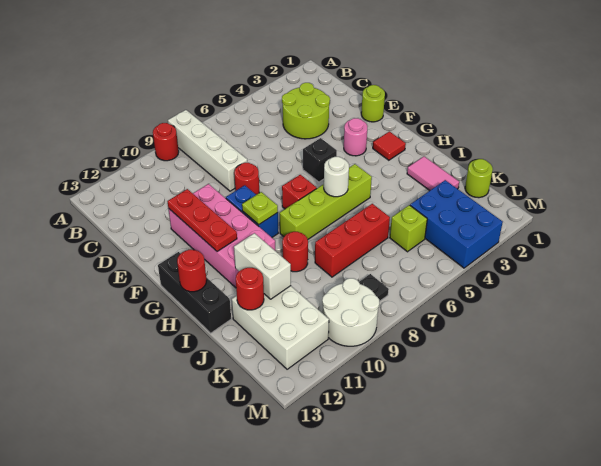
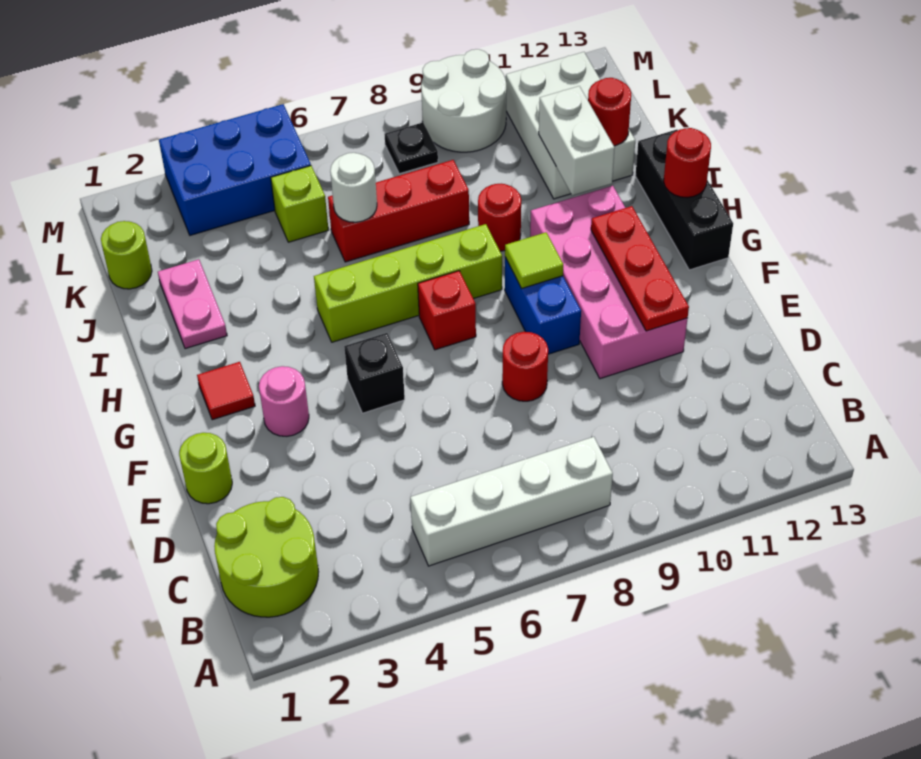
white brick A8:D8 level 1 -> white brick B5:B8 level 1
red round brick A9 level 1 -> none
lime round brick C3:D4 level 1 -> lime round brick B1:C2 level 1
lime plate G9 level 2 -> lime tile G9 level 2
white round brick H6 level 2 -> white round brick J6 level 2
pink tile I2:J2 level 1 -> pink plate I2:J2 level 1
blue brick K3:M4 level 1 -> blue brick L3:M5 level 1

